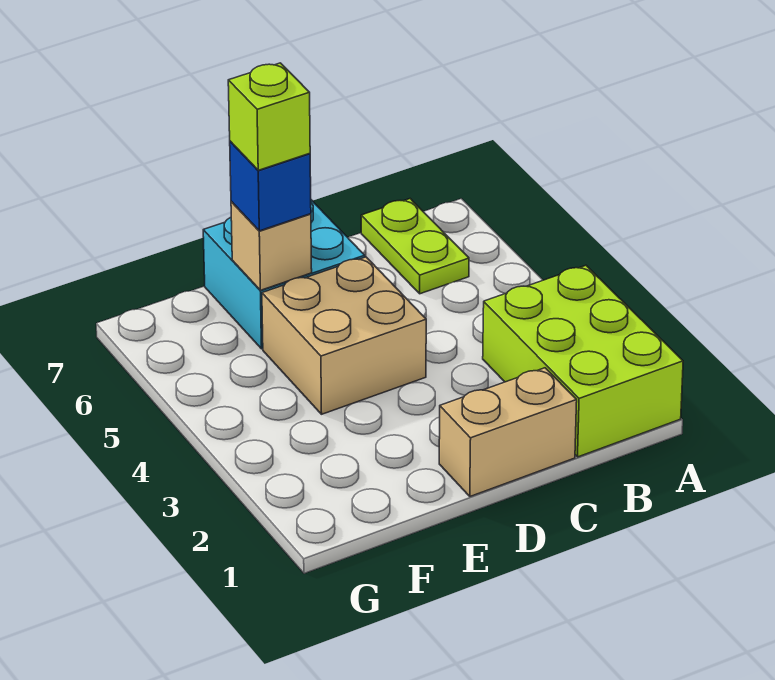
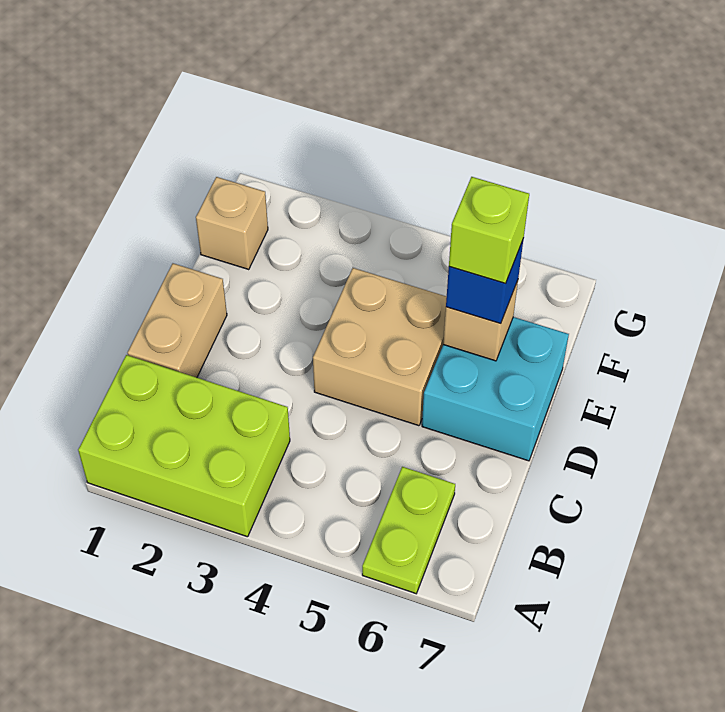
lime plate B6:B7 level 1 -> lime plate A6:B6 level 1
none -> tan brick F1 level 1

